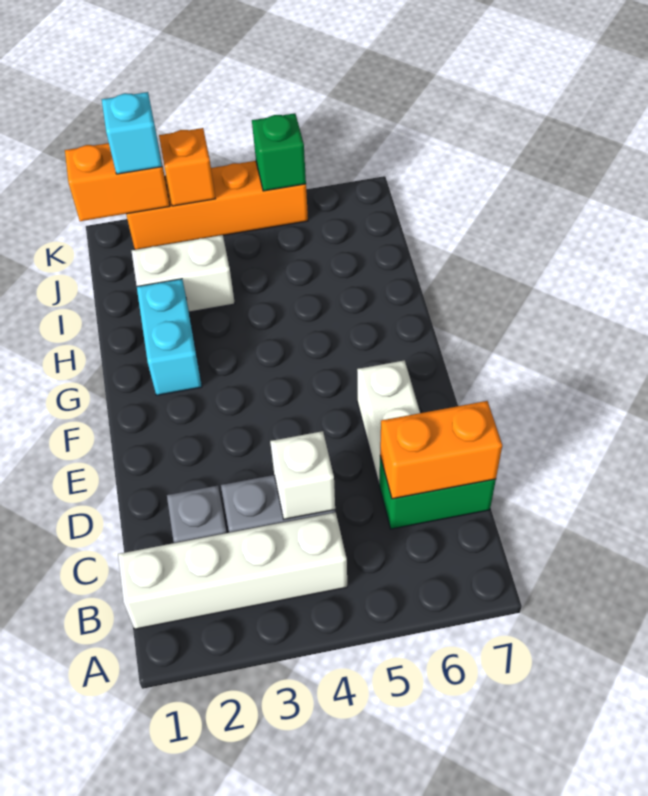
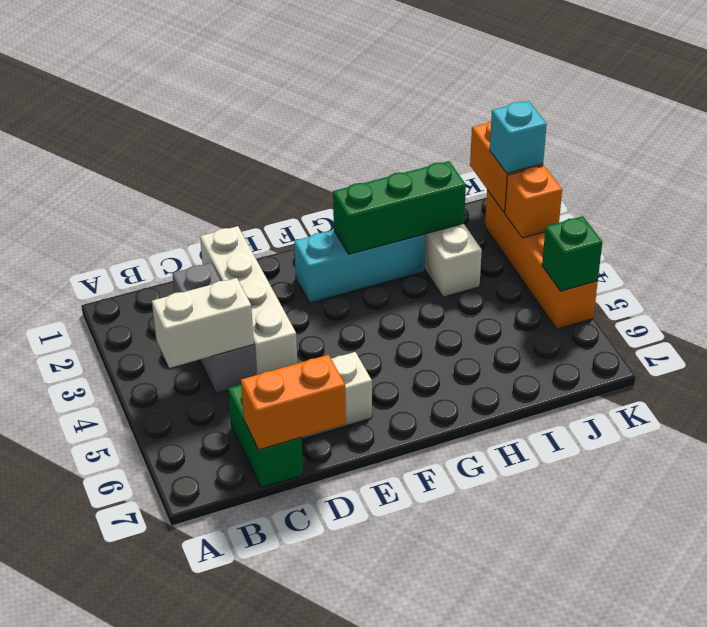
white brick B1:B4 level 1 -> white brick D1:D4 level 1
white brick C4 level 2 -> white brick B4:C4 level 2
orange brick C6:C7 level 2 -> orange brick C7:D7 level 2
cyan brick G2:H2 level 1 -> cyan brick F2:H2 level 1
none -> green brick G2:I2 level 2

